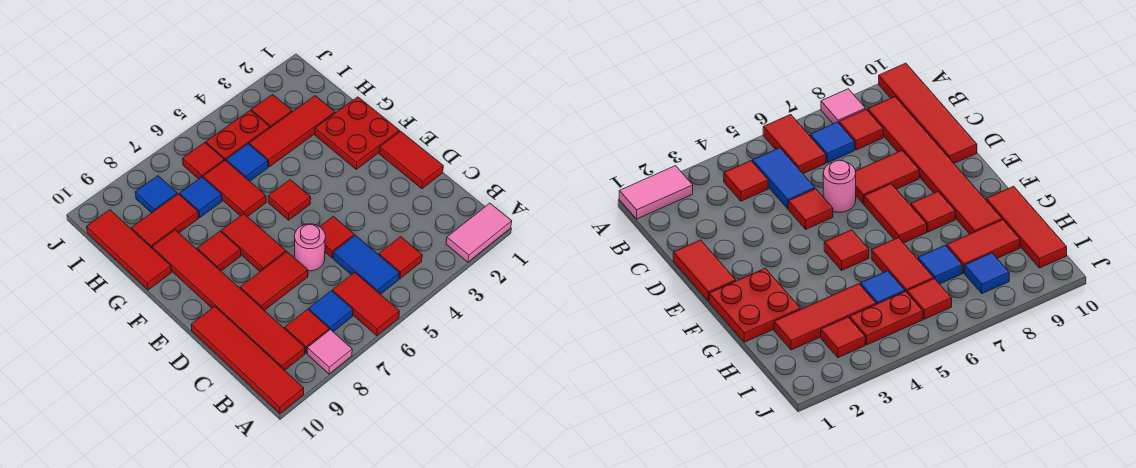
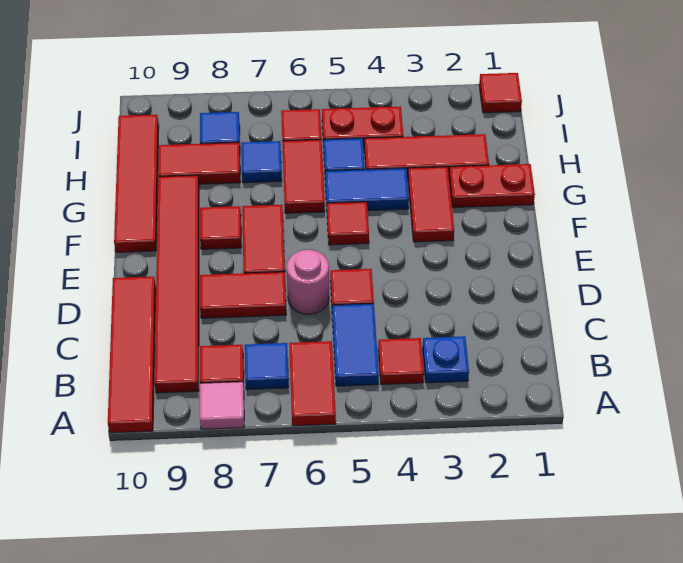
pink tile A1:A2 level 1 -> none
none -> blue plate B3 level 1
red tile D1:E1 level 1 -> red tile F3:G3 level 1
red plate F1:G2 level 1 -> red plate G1:G2 level 1
none -> blue tile G4:G5 level 1
red tile G10:I10 level 1 -> red tile F10:I10 level 1
red tile I3 level 1 -> red tile J1 level 1

